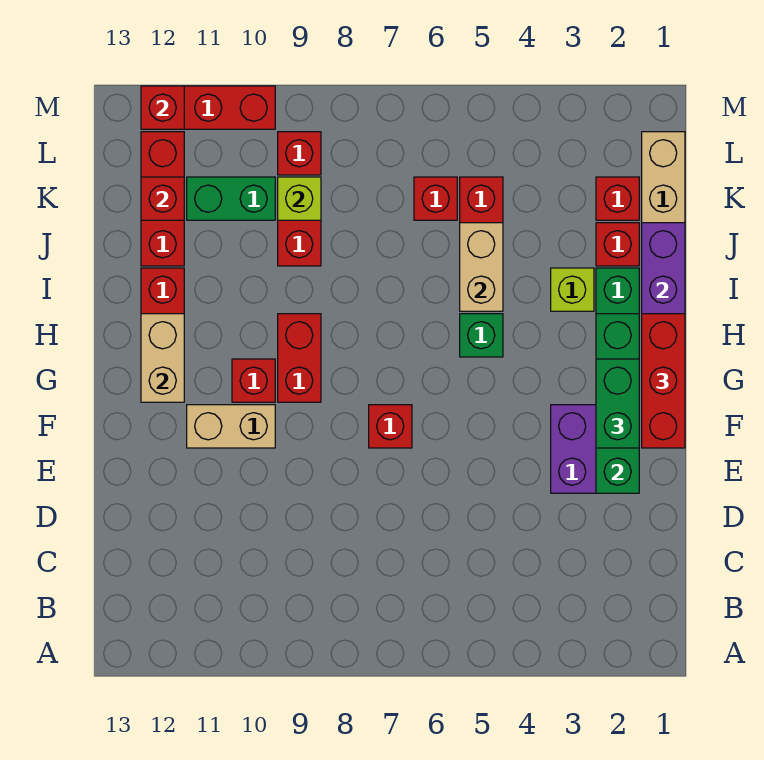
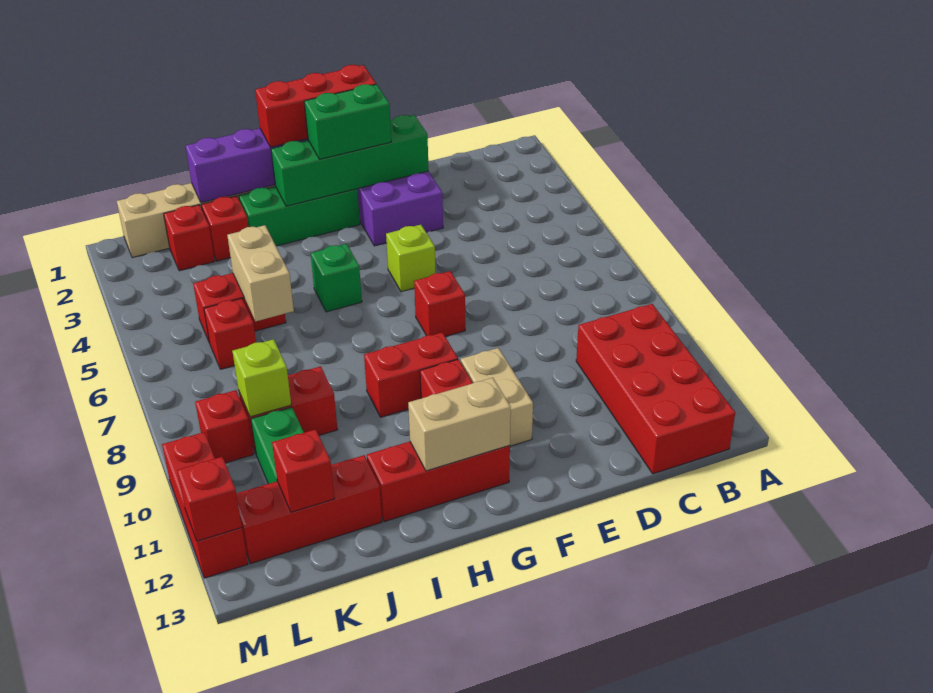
none -> red brick B10:C13 level 1
lime brick I3 level 1 -> lime brick F5 level 1
tan brick I5:J5 level 2 -> tan brick J5:J6 level 2

